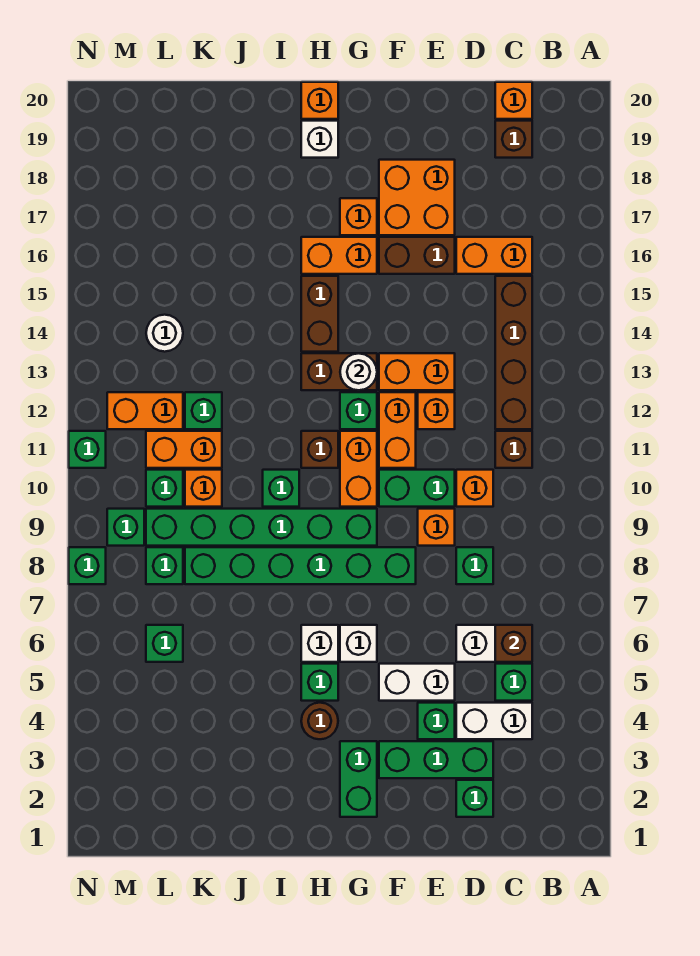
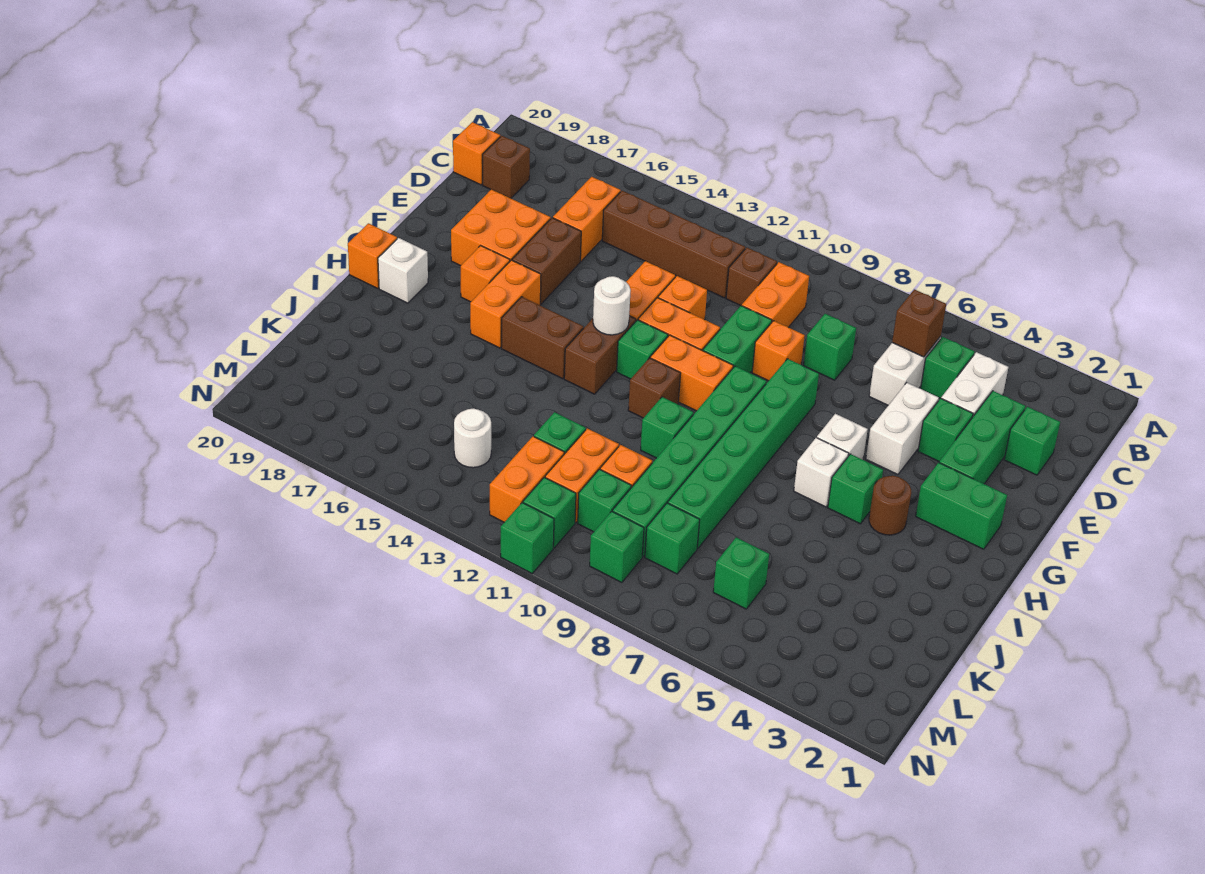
orange brick D10 level 1 -> orange brick C10:D10 level 1
green brick N8 level 1 -> green brick M11 level 1

